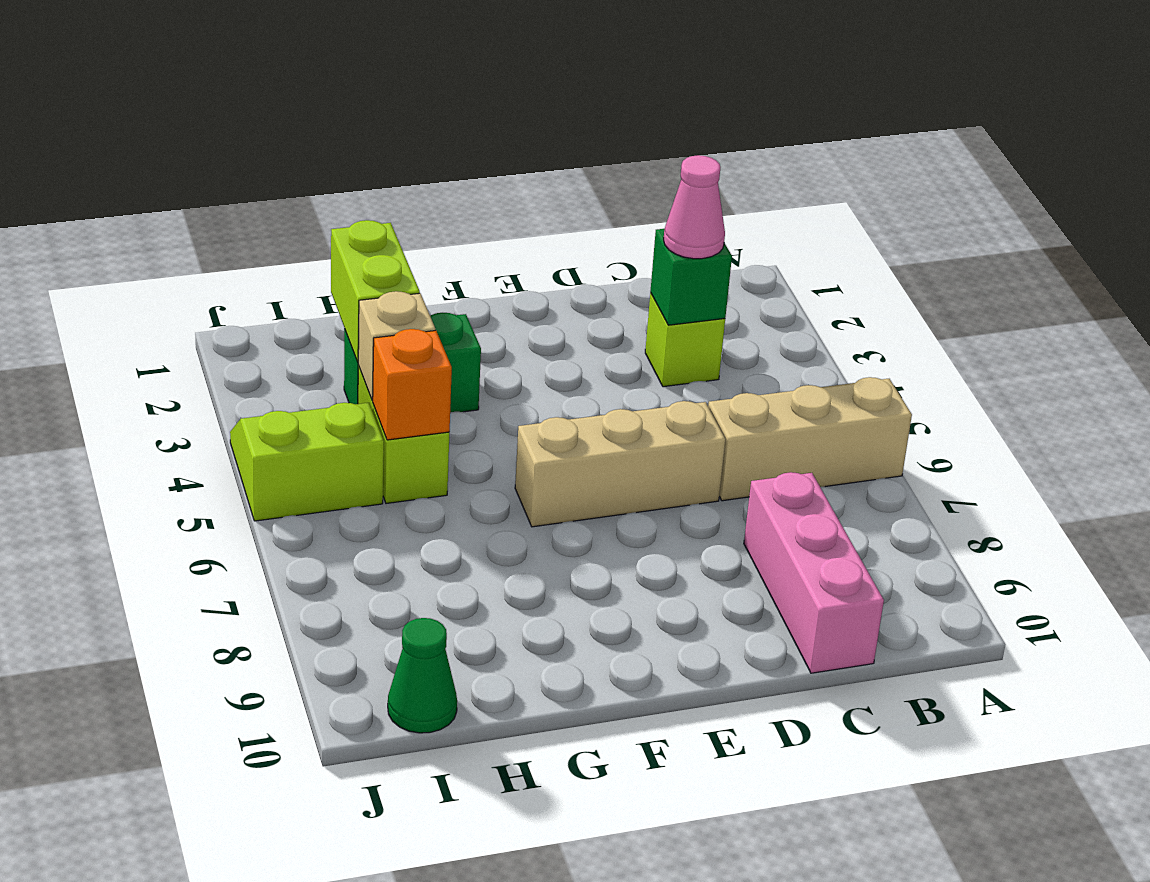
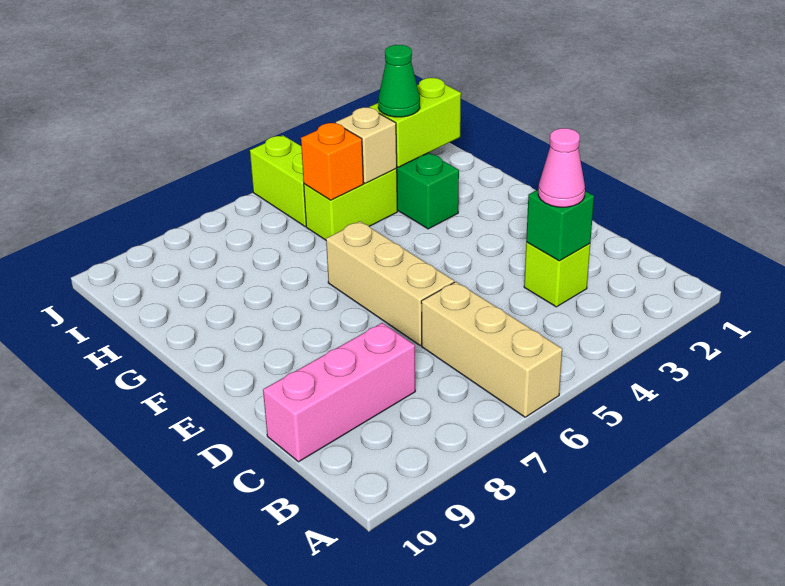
green cone I10 level 1 -> green cone H3 level 3

